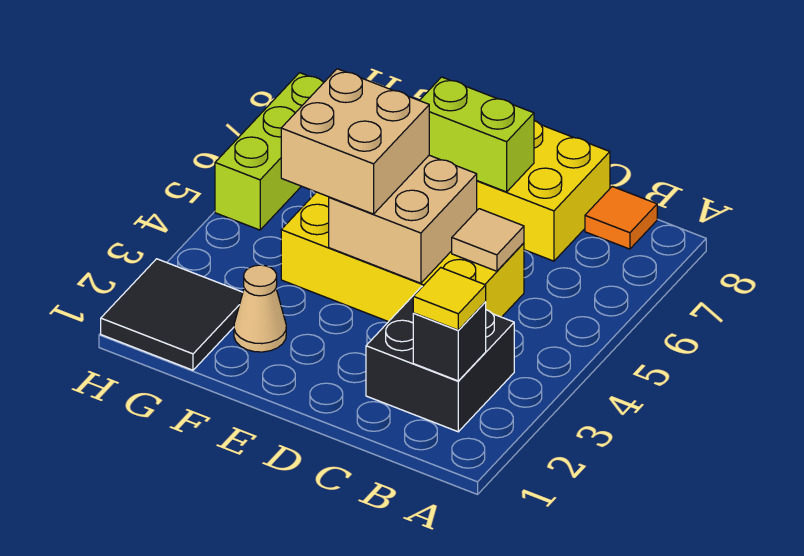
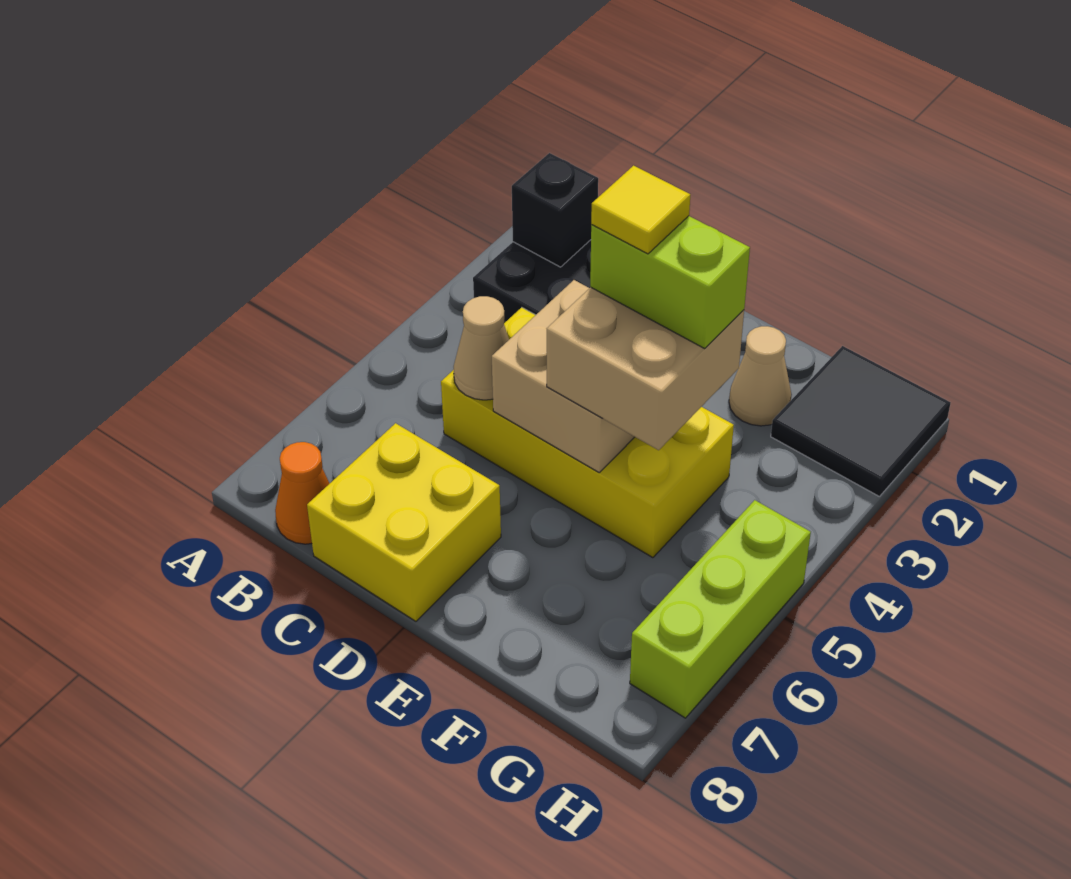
yellow tile B2 level 3 -> yellow tile E4 level 5
orange tile B8 level 1 -> orange cone B8 level 1
tan tile C5 level 2 -> tan cone C5 level 2
lime brick D7:E7 level 2 -> lime brick E4:F4 level 4

